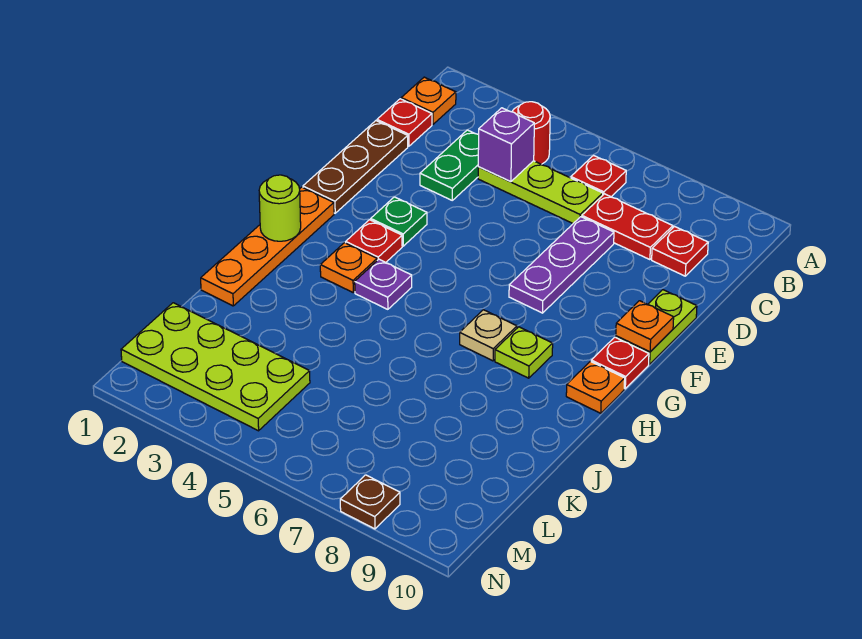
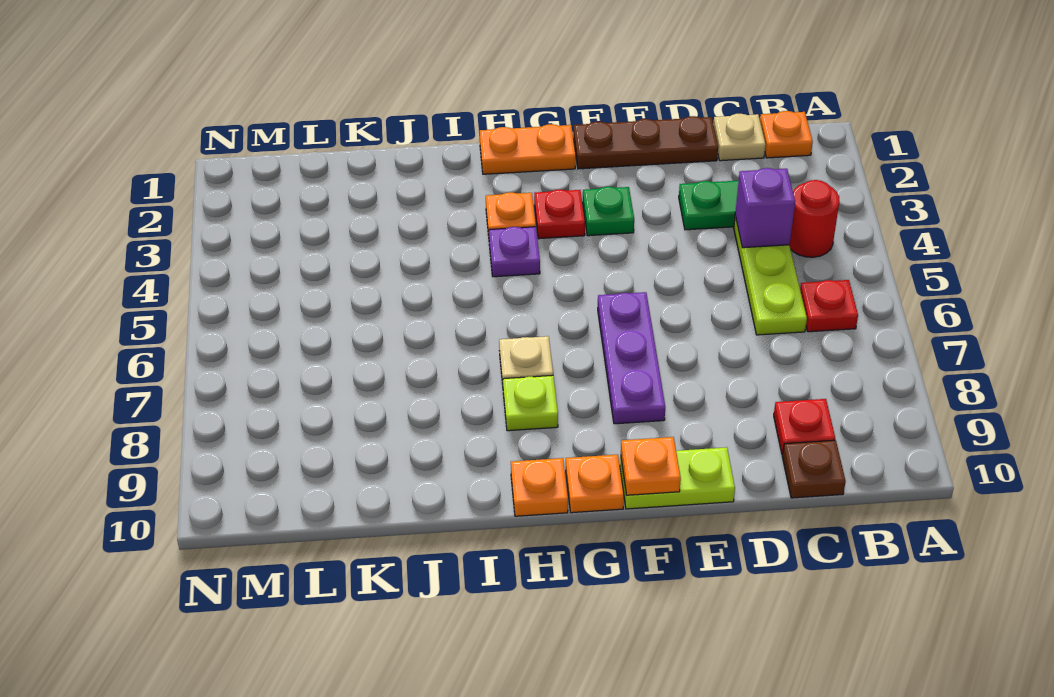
red plate C1 level 1 -> tan plate C1 level 1
red plate C7:C8 level 1 -> none
purple plate D7:F7 level 1 -> purple plate F6:F8 level 1
orange plate G1:J1 level 1 -> orange plate G1:H1 level 1
red plate G10 level 1 -> orange plate G10 level 1
lime round brick H1 level 2 -> none
lime plate L1:M4 level 1 -> none
brown plate N8 level 1 -> brown plate C10 level 1

